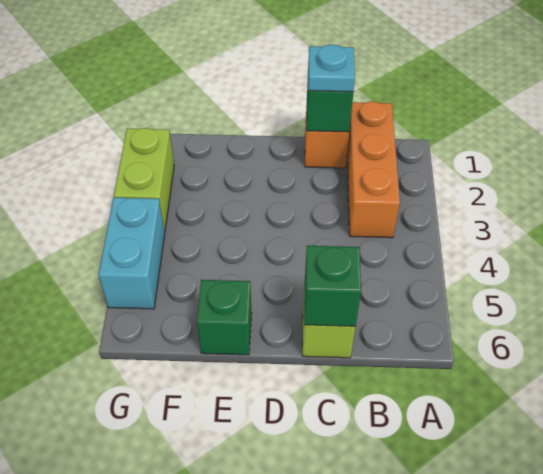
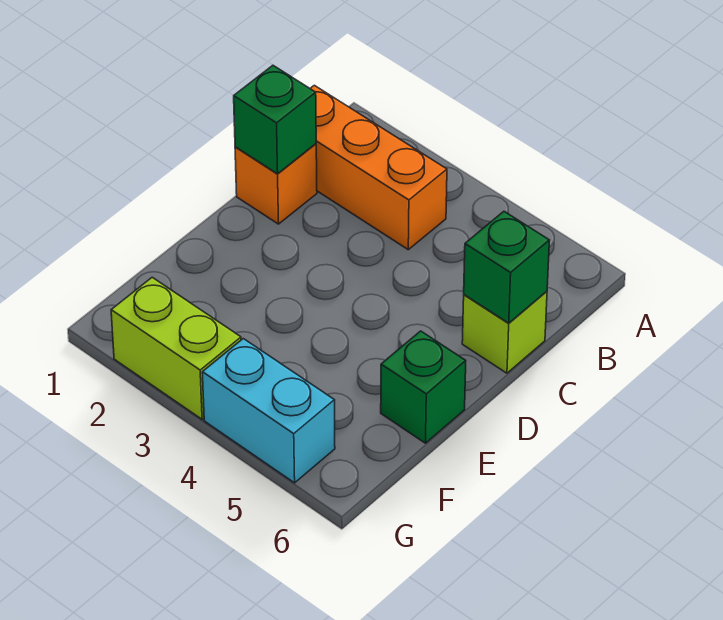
cyan plate C1 level 3 -> none

